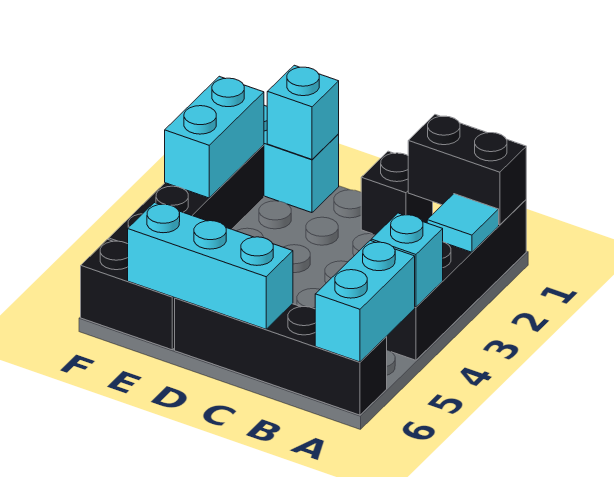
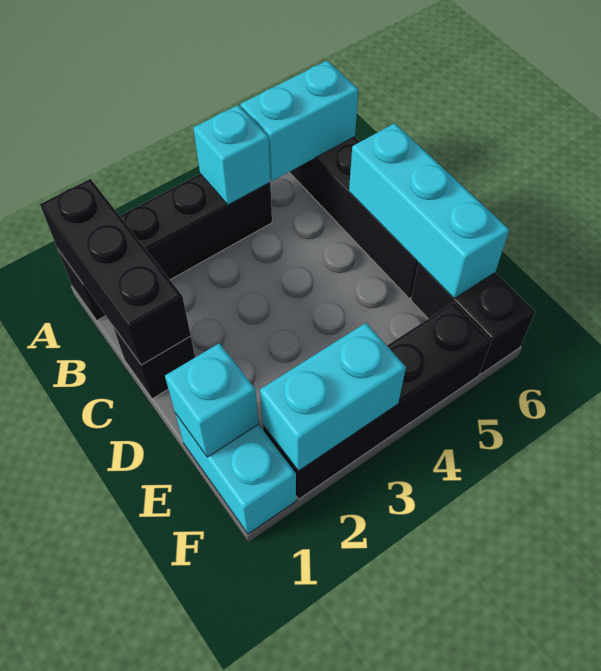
black brick A1:B1 level 2 -> black brick A1:C1 level 2
cyan tile A2 level 2 -> none

